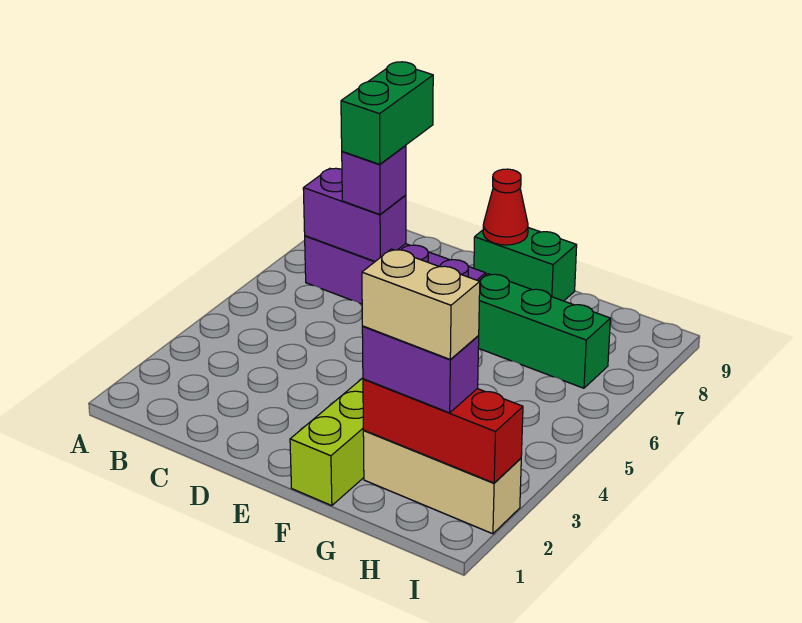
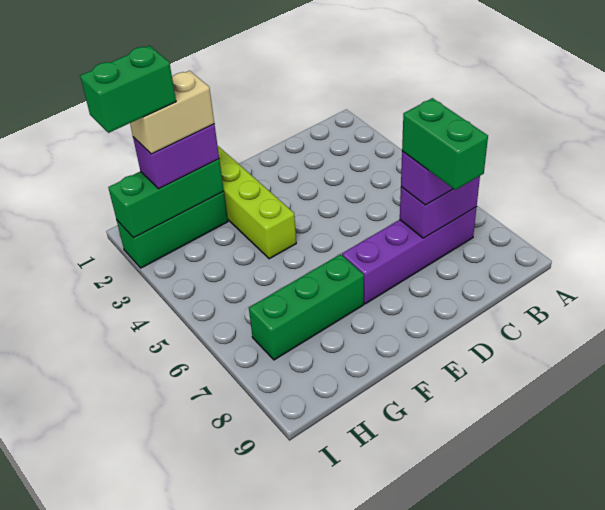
green brick E9:F9 level 1 -> green brick H2:I2 level 5
red cone E9 level 2 -> none
tan brick G2:I2 level 1 -> green brick G2:I2 level 1
red brick G2:I2 level 2 -> green brick G2:I2 level 2

